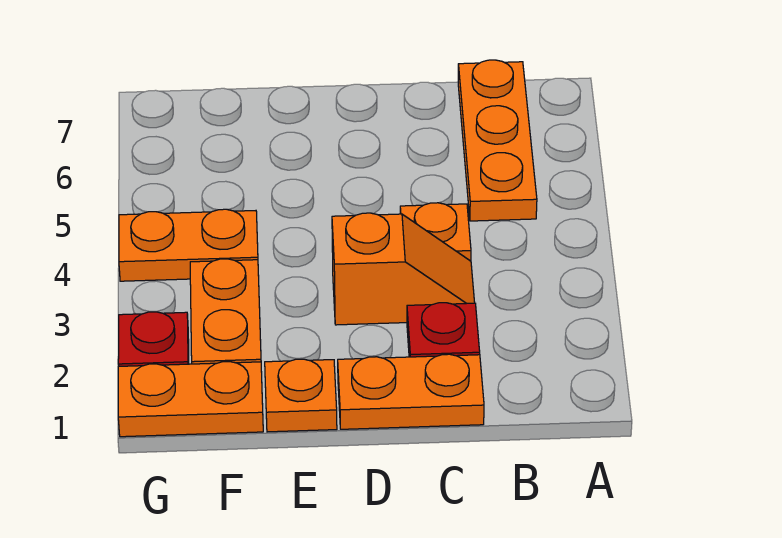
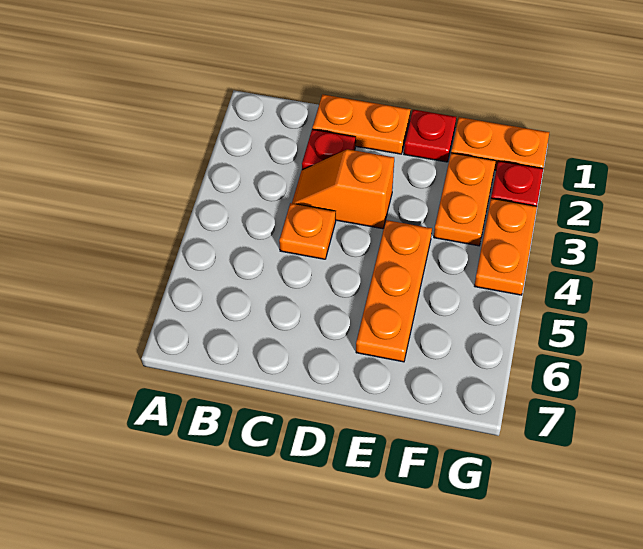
orange plate B5:B7 level 1 -> orange plate E4:E6 level 1
orange plate E1 level 1 -> red plate E1 level 1
orange plate F4:G4 level 1 -> orange plate G3:G4 level 1

